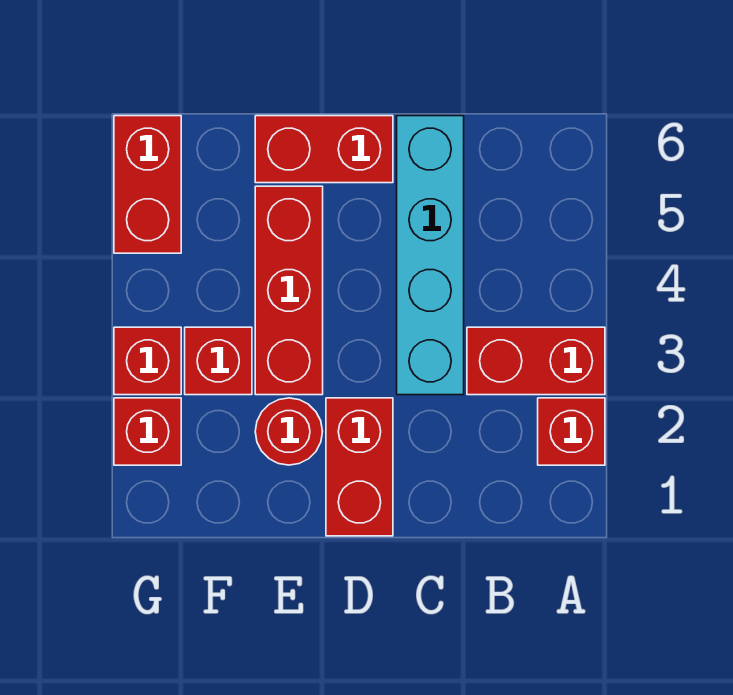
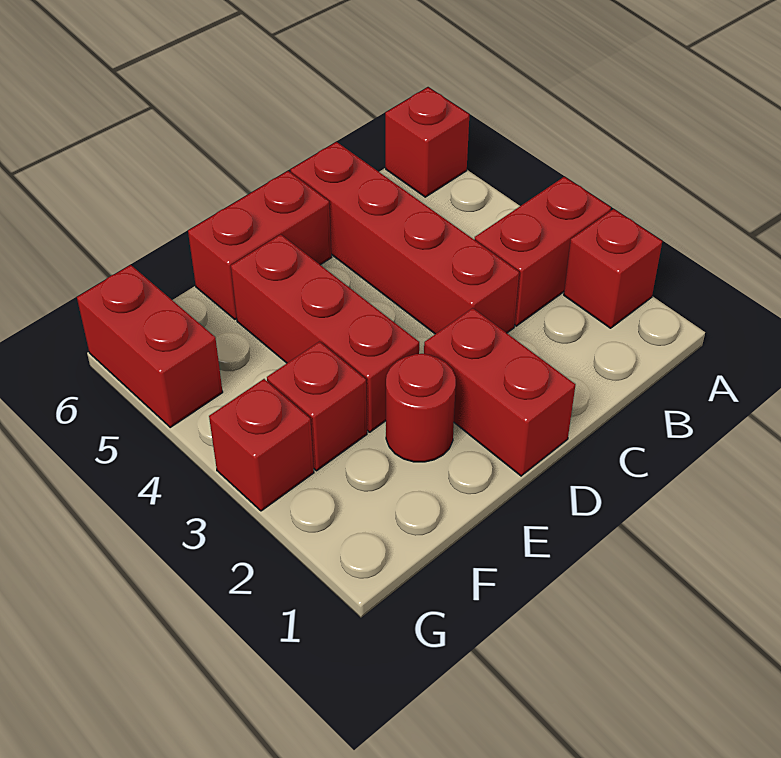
cyan brick C3:C6 level 1 -> red brick C3:C6 level 1
red brick G2 level 1 -> red brick A6 level 1

